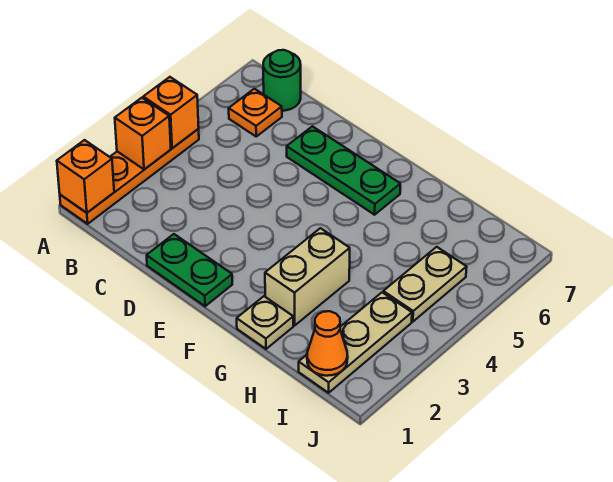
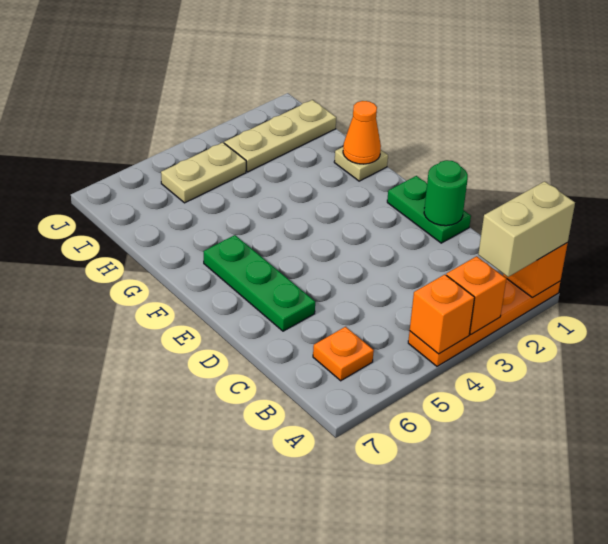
green round brick B7 level 1 -> green round brick D1 level 2
tan brick G2:G3 level 1 -> tan brick A1:A2 level 3
orange cone I1 level 2 -> orange cone G1 level 2

